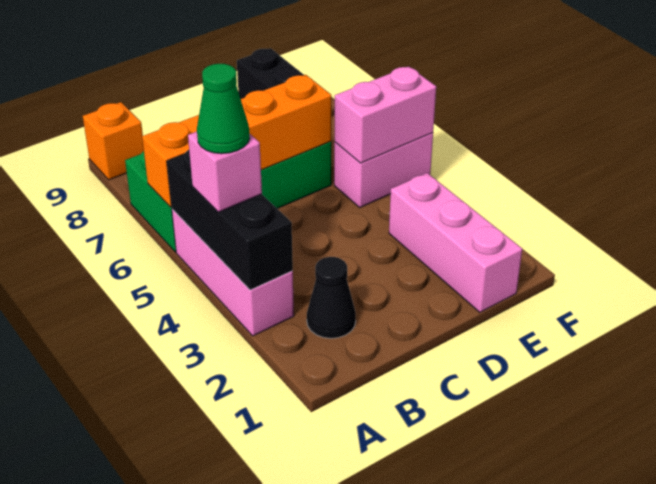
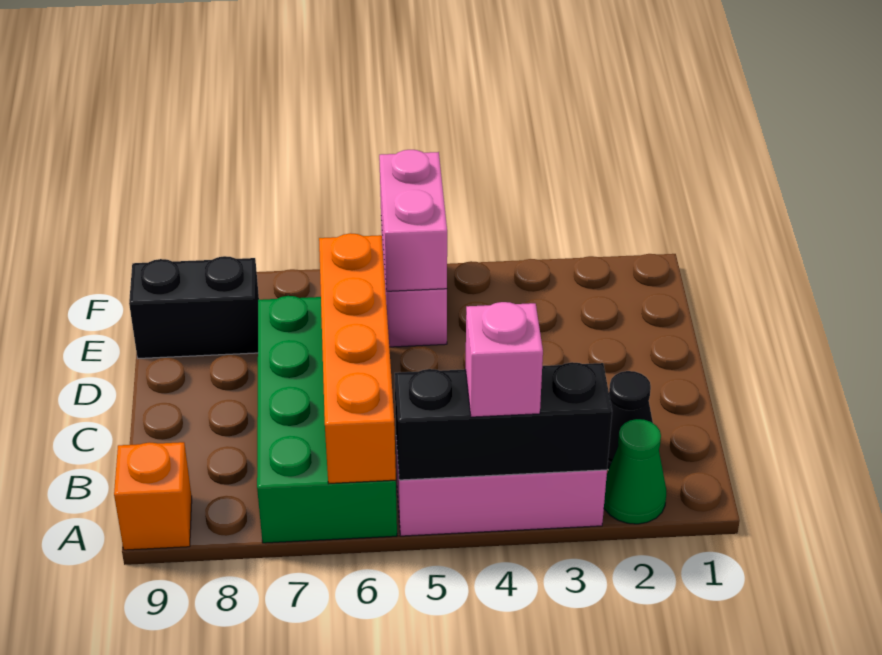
green cone A4 level 4 -> green cone A2 level 1
pink brick E1:E3 level 1 -> none

